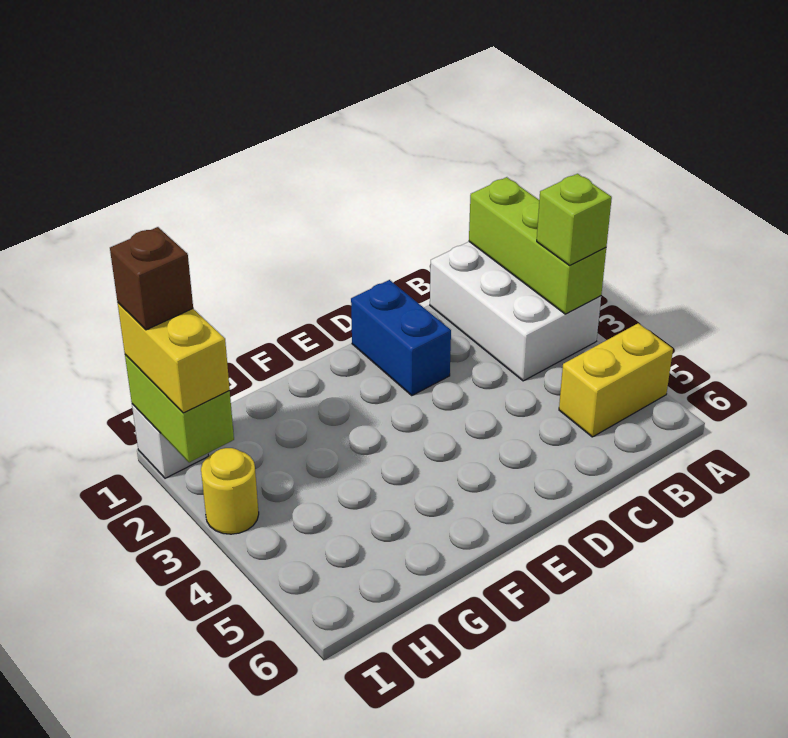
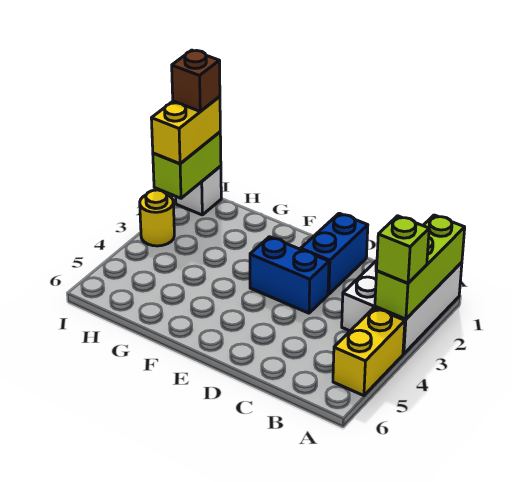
yellow brick A5:B5 level 1 -> yellow brick A4:A5 level 1
none -> blue brick D3:E3 level 1

